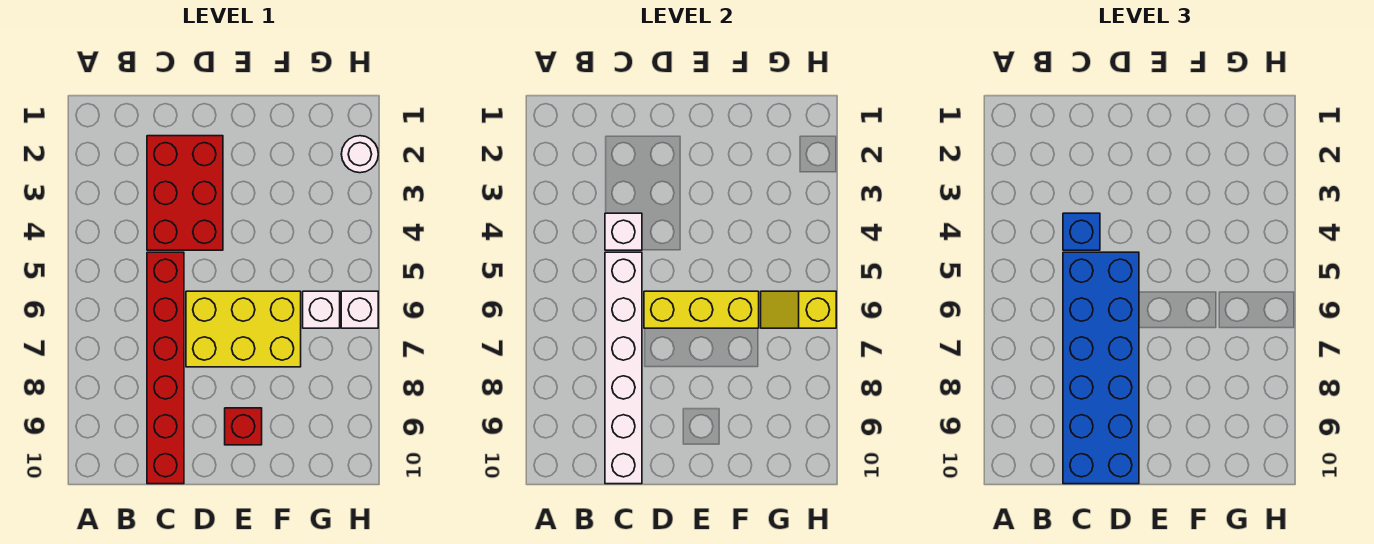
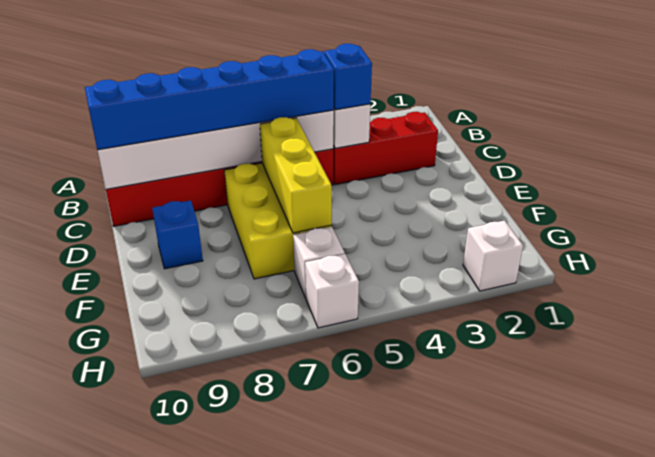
red brick C2:D4 level 1 -> red brick C2:C4 level 1
blue brick C5:D10 level 3 -> blue brick C5:C10 level 3
red brick E9 level 1 -> blue brick E9 level 1
yellow slope G6:H6 level 2 top H -> none
white round brick H2 level 1 -> white brick H2 level 1

